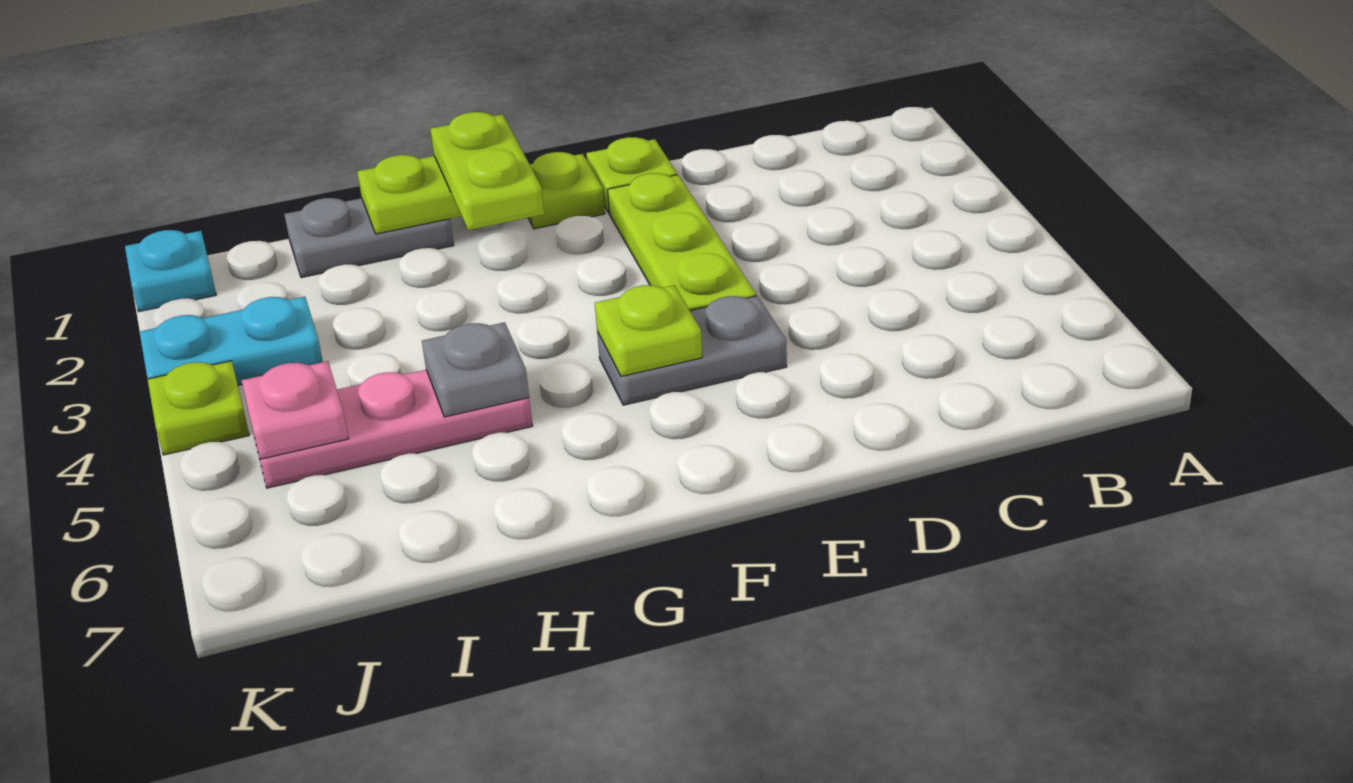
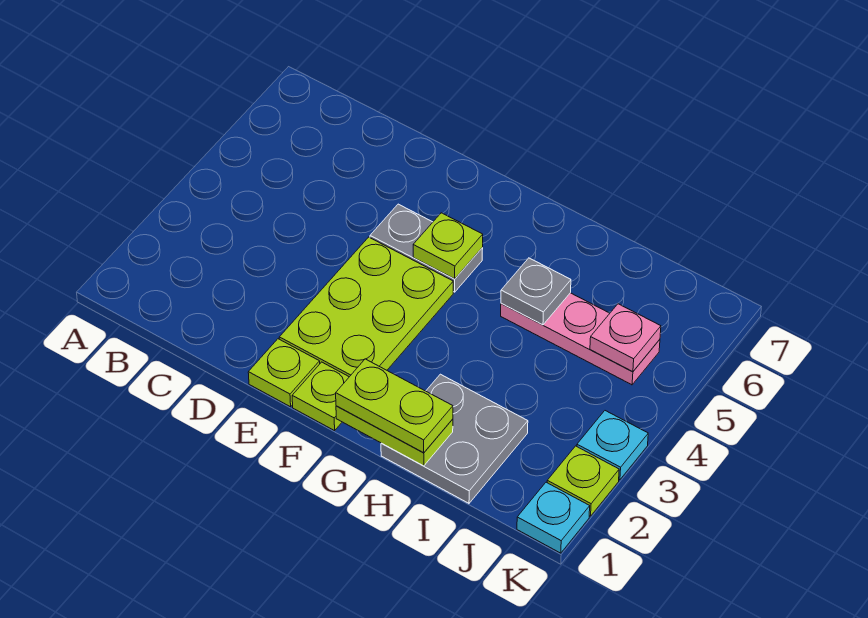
lime plate E2:E4 level 1 -> lime plate E2:F4 level 1
lime plate G1:G2 level 3 -> lime plate G1:H1 level 3
grey plate H1:I1 level 1 -> grey plate H1:I2 level 1
cyan plate J3:K3 level 1 -> cyan plate K3 level 1
lime plate K4 level 1 -> lime plate K2 level 1

